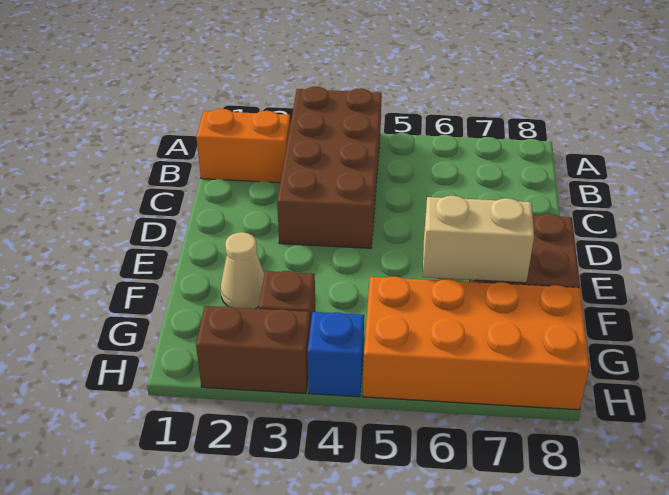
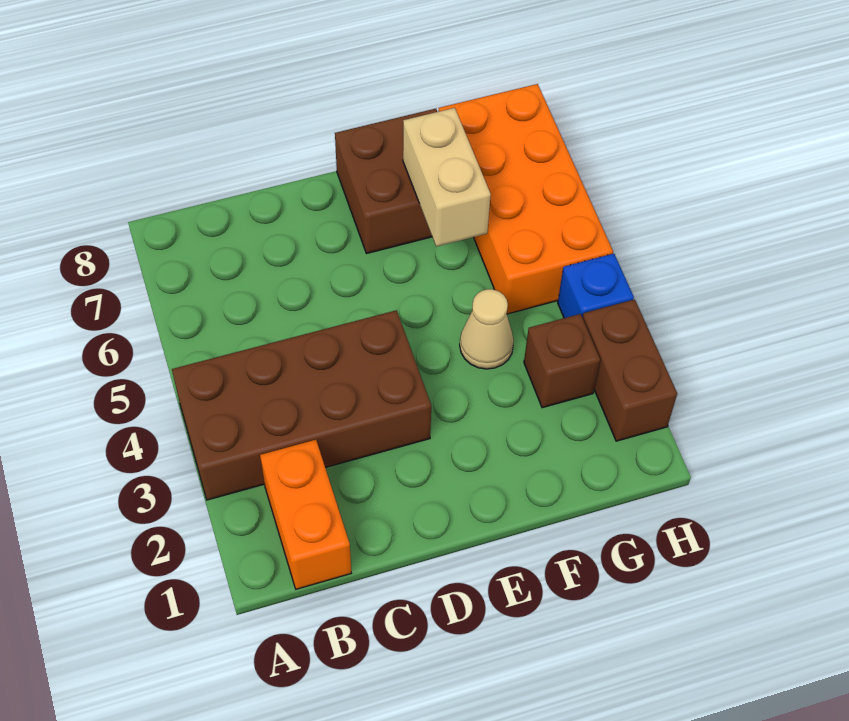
tan cone F2 level 1 -> tan cone F4 level 1

